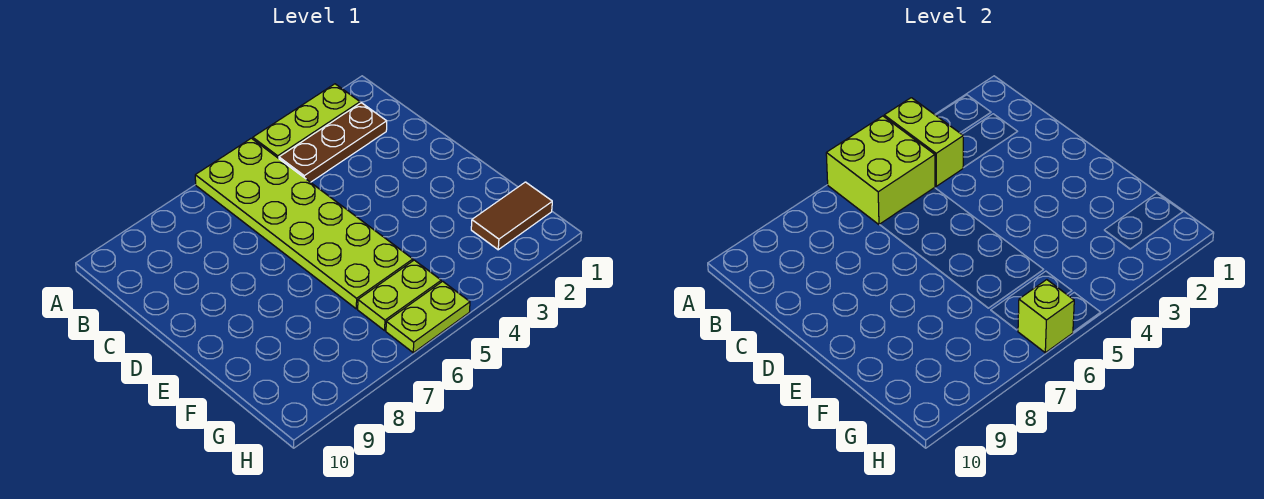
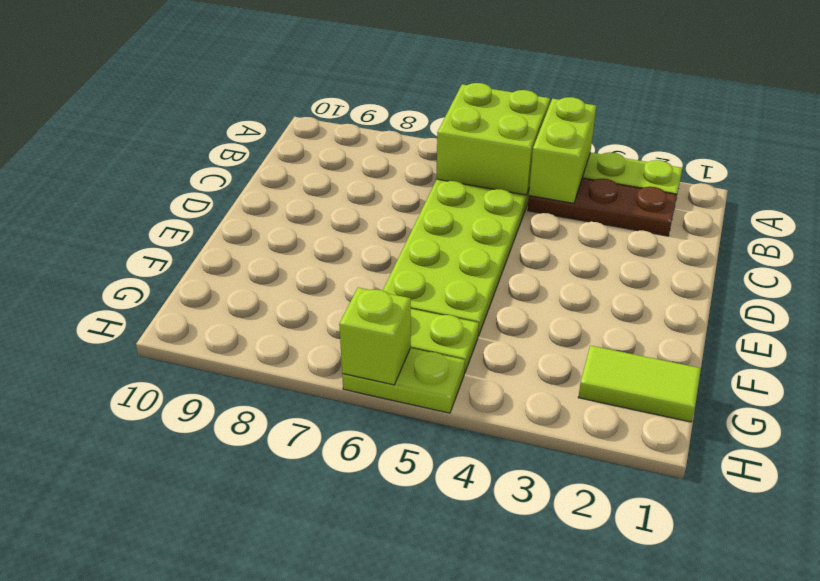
brown tile G1:G2 level 1 -> lime tile G1:G2 level 1

